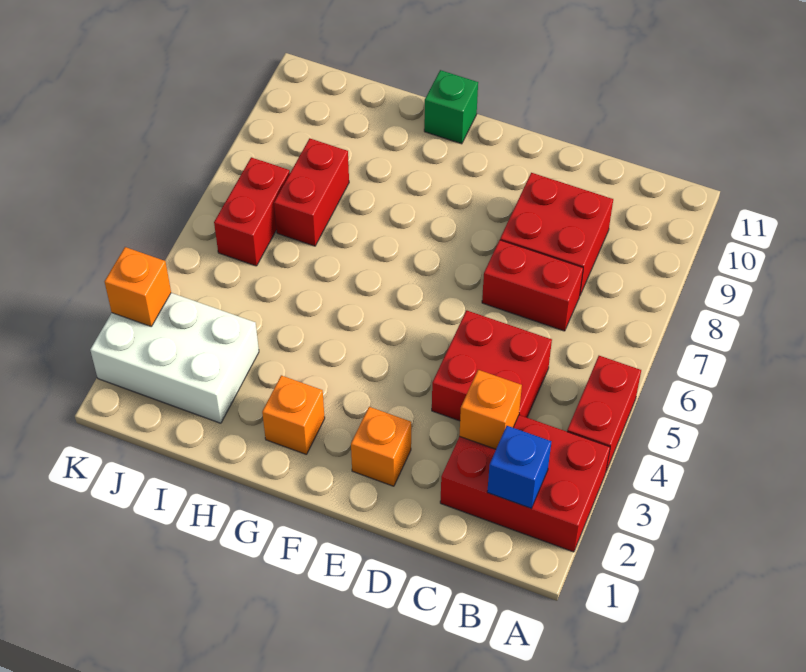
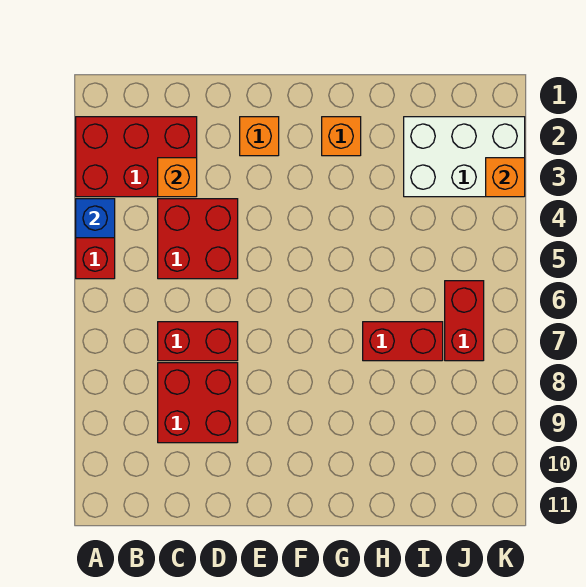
blue brick B2 level 2 -> blue brick A4 level 2
green brick G11 level 1 -> none
red brick I7:I8 level 1 -> red brick H7:I7 level 1

